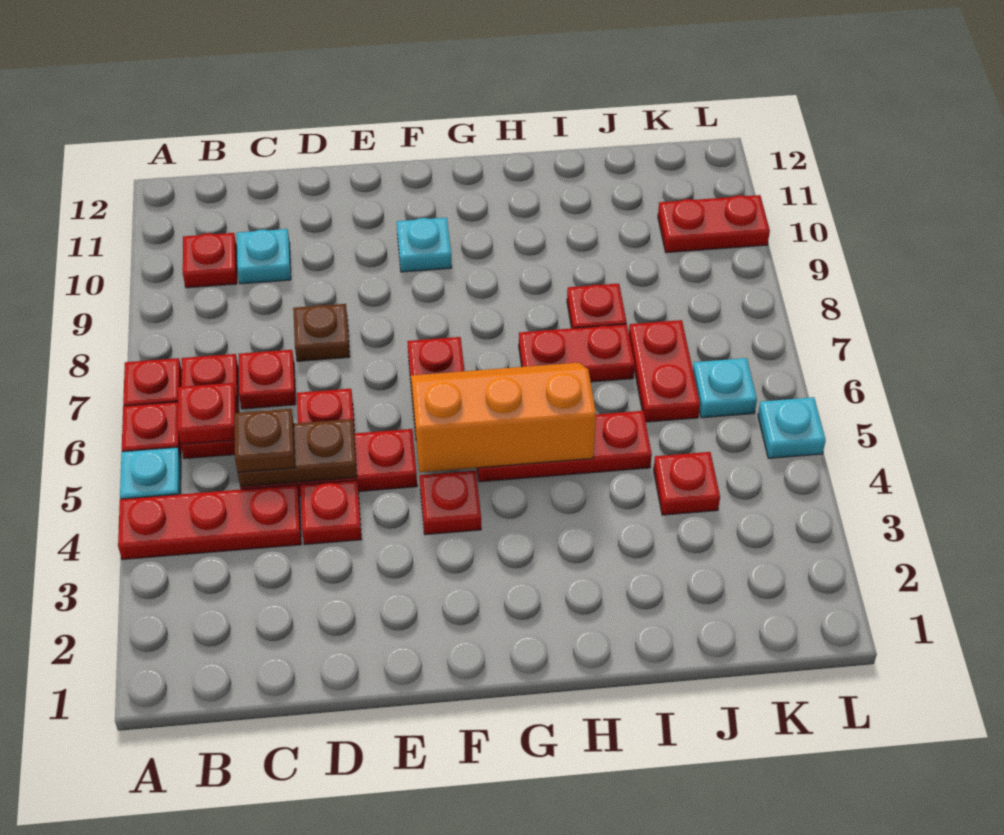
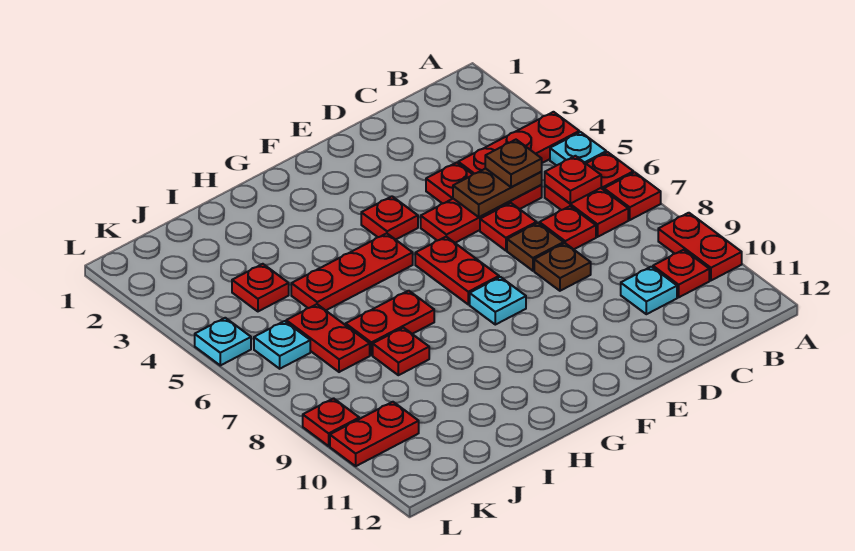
none -> red plate A9:A10 level 1
none -> brown plate D7 level 1
orange slope F5:H6 level 2 top 5 -> none
cyan plate F10 level 1 -> cyan plate F8 level 1
none -> red plate L9 level 1

